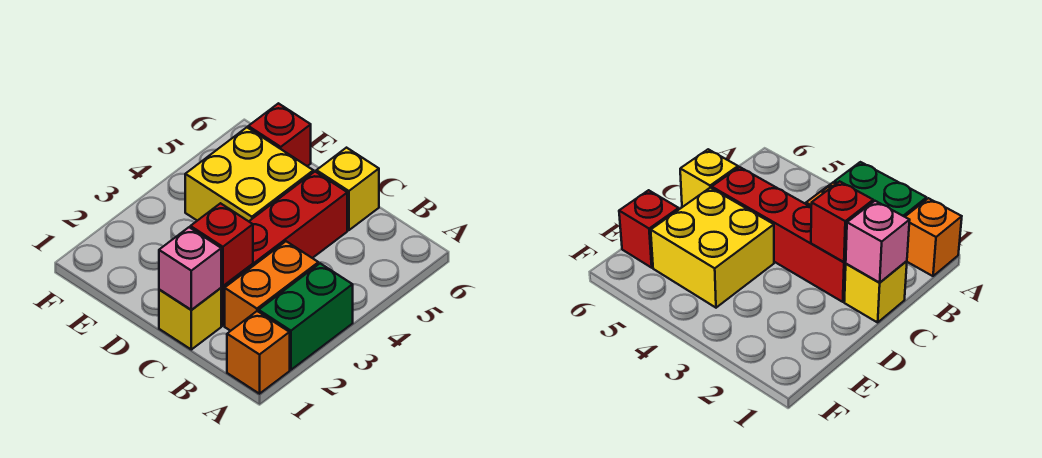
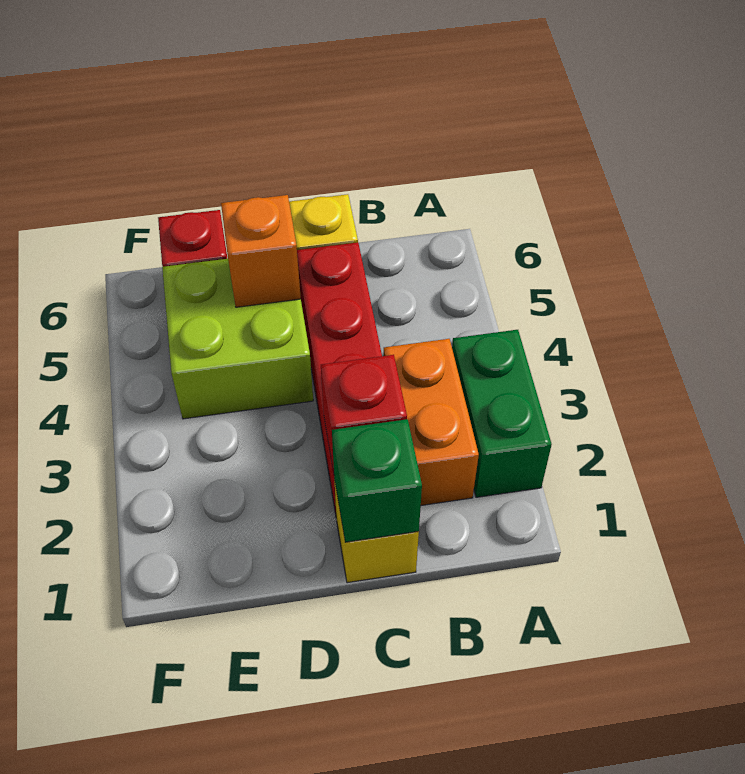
orange brick A1 level 1 -> orange brick D5 level 2
pink brick C1 level 2 -> green brick C1 level 2
yellow brick D4:E5 level 1 -> lime brick D4:E5 level 1

